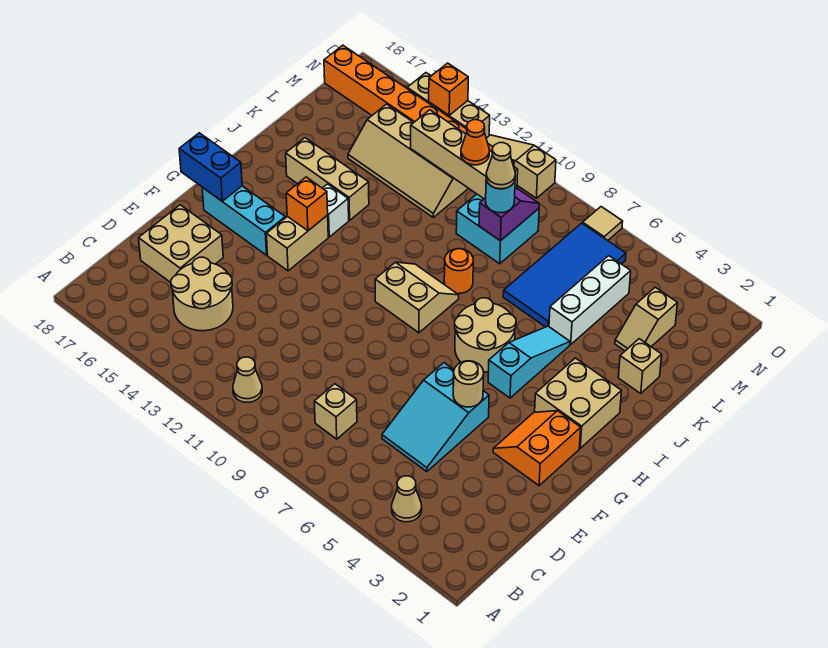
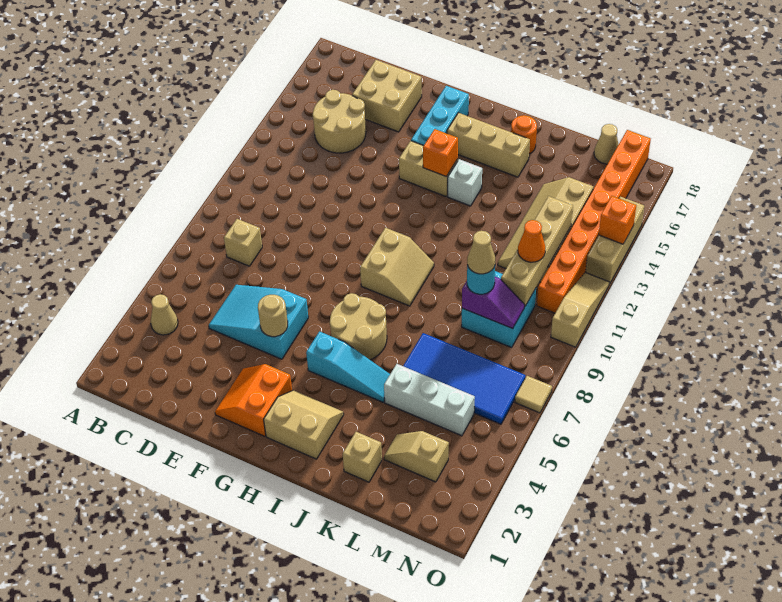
tan cone B11 level 1 -> tan cone M18 level 1
orange slope F2:G3 level 1 top 2 -> orange slope F2:G3 level 1 top G
blue brick G17:G18 level 2 -> none
tan brick H2:I3 level 1 -> tan slope H2:I3 level 1 top 2
orange round brick J9 level 1 -> orange round brick J17 level 1
tan brick J14:J16 level 1 -> tan brick H16:J16 level 1

